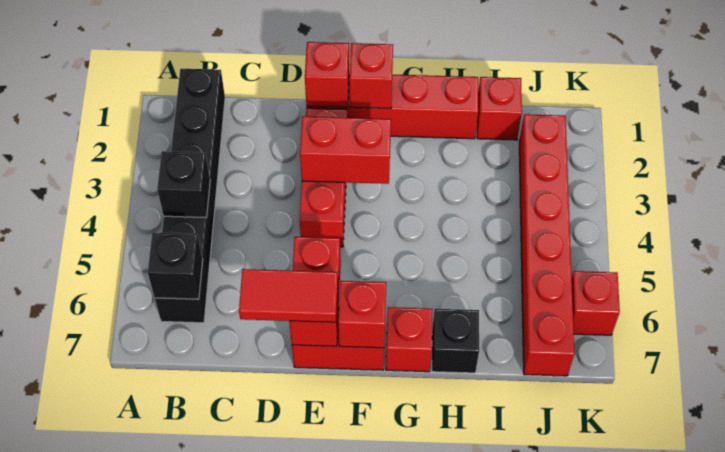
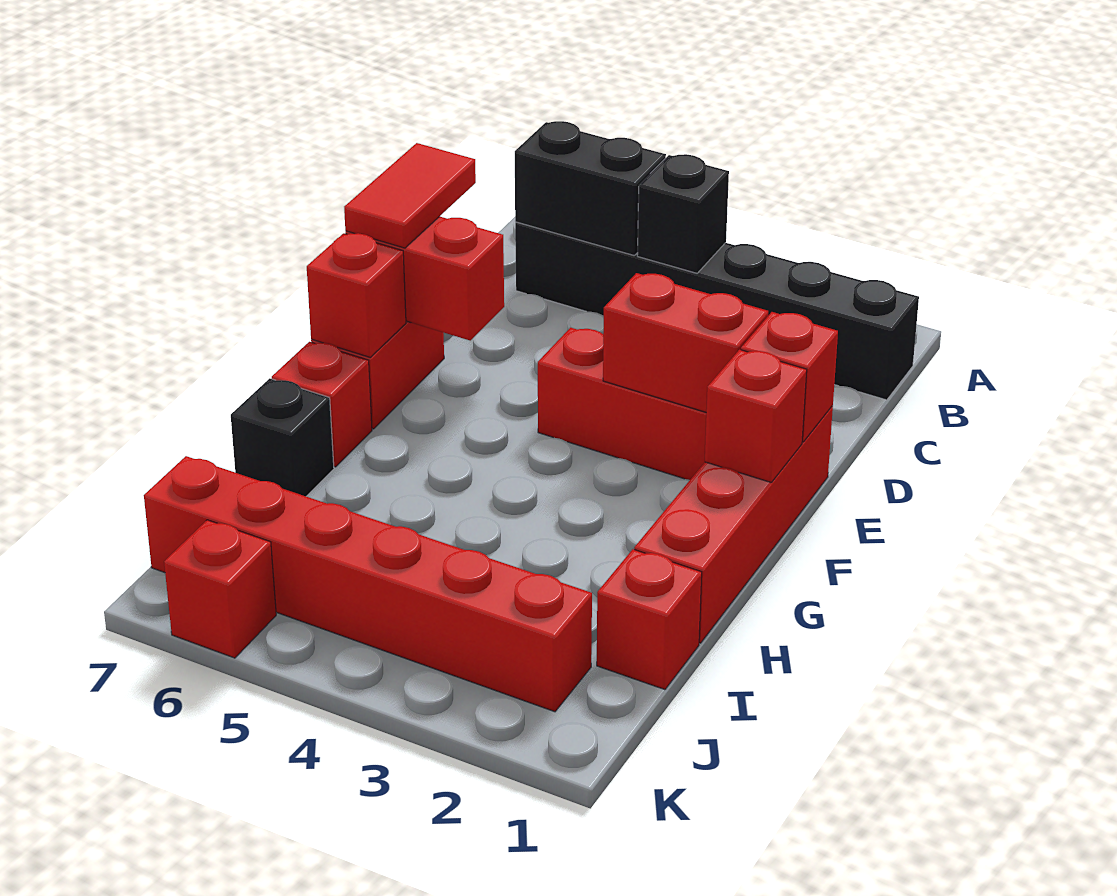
black brick B6 level 2 -> black brick B5:B6 level 2
red brick E3:F3 level 2 -> red brick E2:E3 level 2

